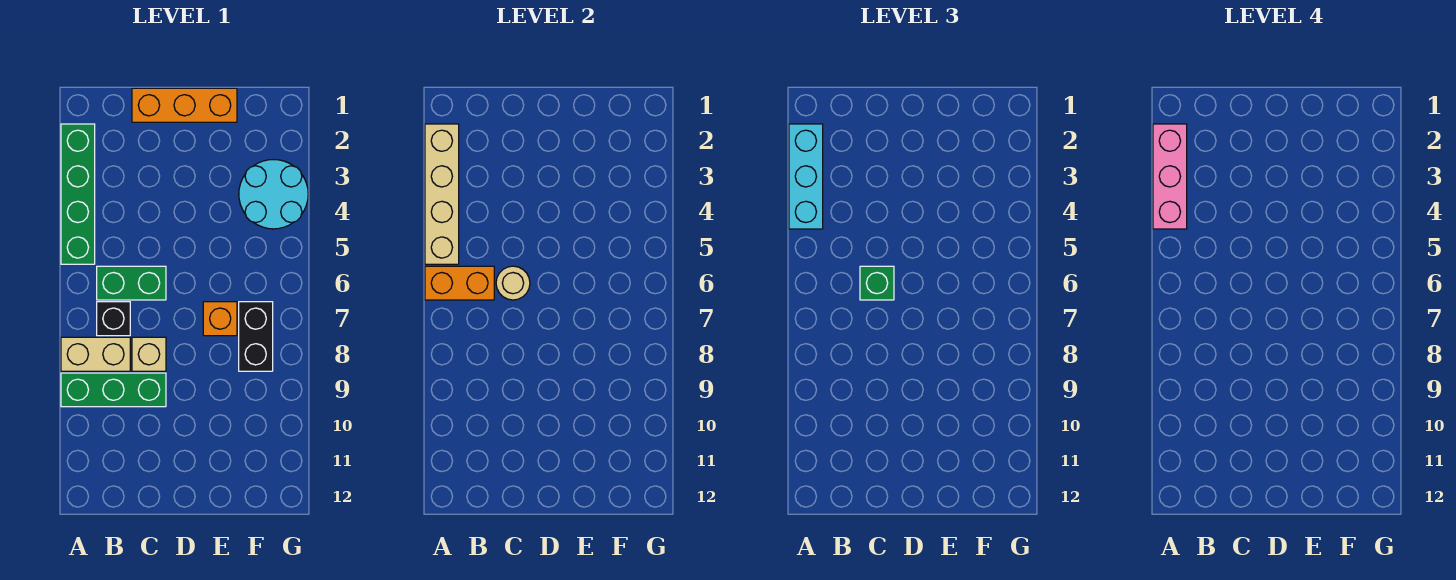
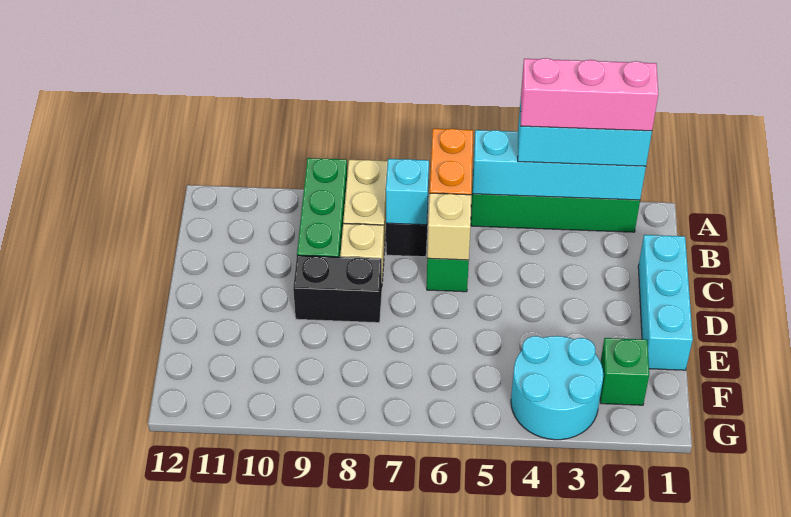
tan brick A2:A5 level 2 -> cyan brick A2:A5 level 2
none -> cyan brick B7 level 2
orange brick C1:E1 level 1 -> cyan brick C1:E1 level 1
tan round brick C6 level 2 -> tan brick C6 level 2
green brick C6 level 3 -> green brick F2 level 1
orange brick E7 level 1 -> none
black brick F7:F8 level 1 -> black brick D8:D9 level 1

